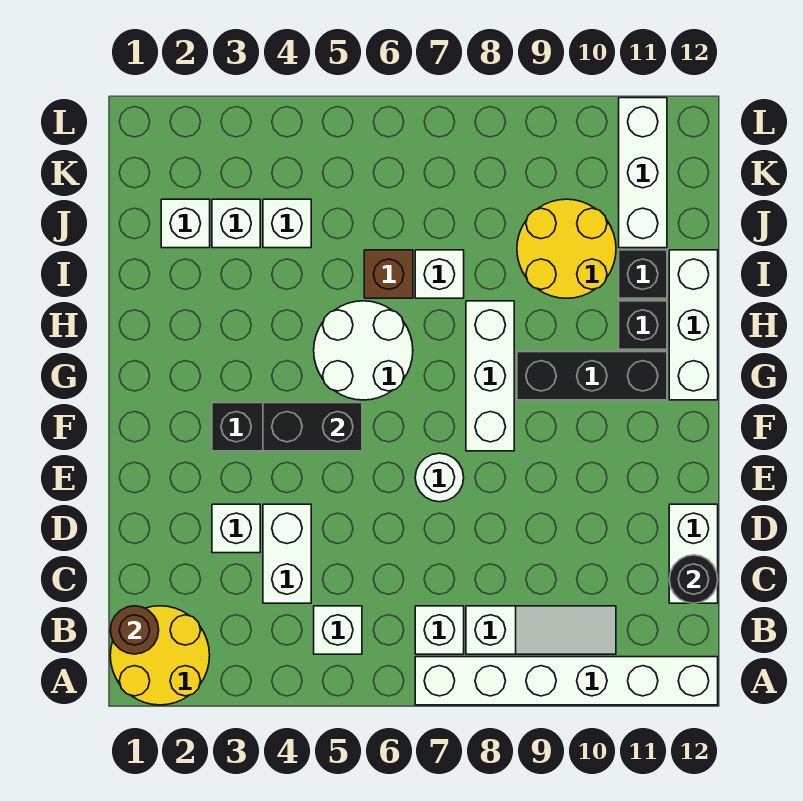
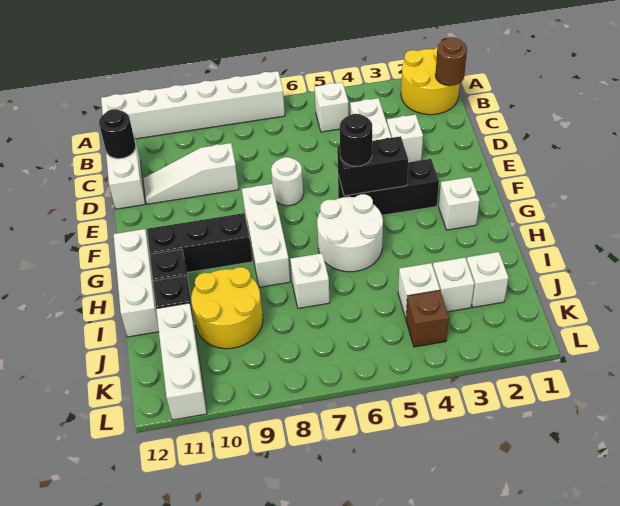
white brick B7 level 1 -> white brick G2 level 1
white slope B8:B10 level 1 top 8 -> white slope D9:D11 level 1 top 9
none -> black round brick F5 level 3
brown brick I6 level 1 -> brown brick K4 level 1

